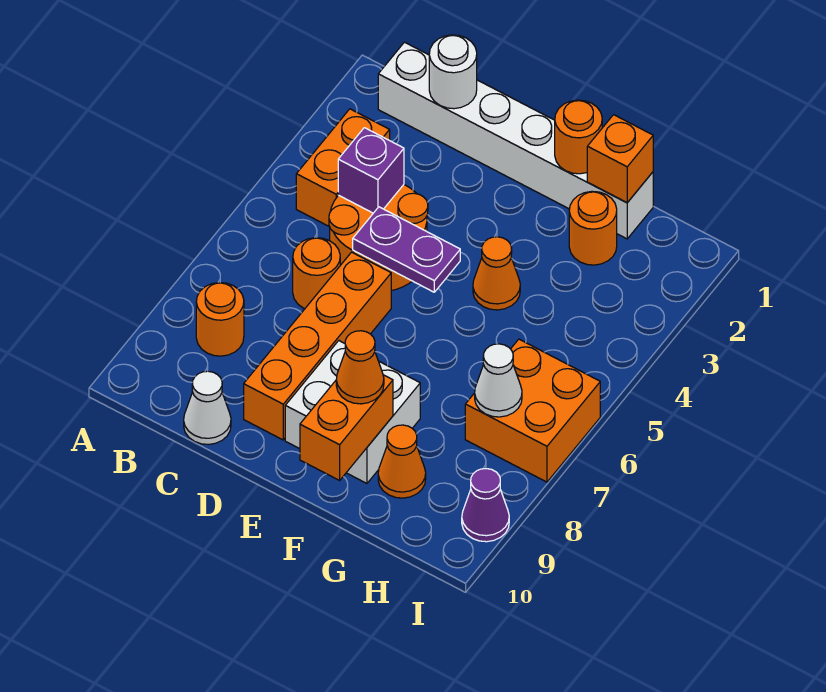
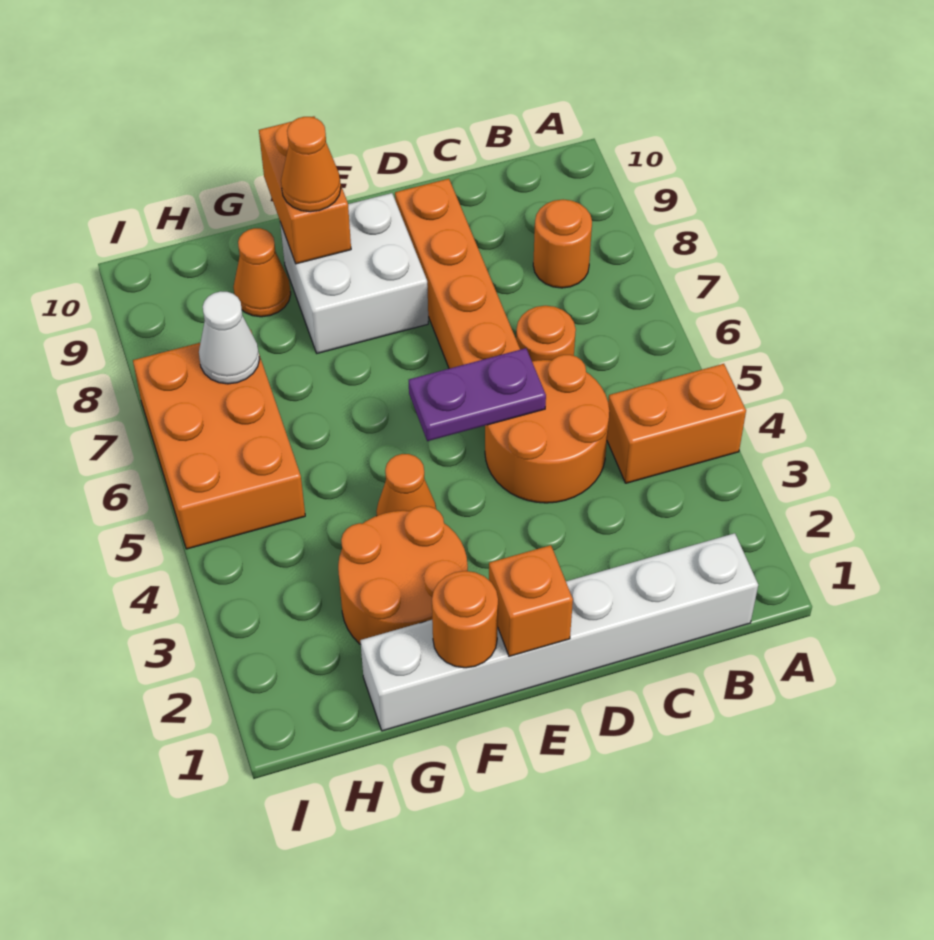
orange brick B3:B4 level 1 -> orange brick A4:B4 level 1
white round brick C1 level 2 -> none
purple brick C4 level 2 -> none
white cone C10 level 1 -> none
orange brick G1 level 2 -> orange brick E1 level 2
orange round brick G2 level 1 -> orange round brick F2:G3 level 1
orange brick H6:I7 level 1 -> orange brick H5:I7 level 1
purple cone I9 level 1 -> none

